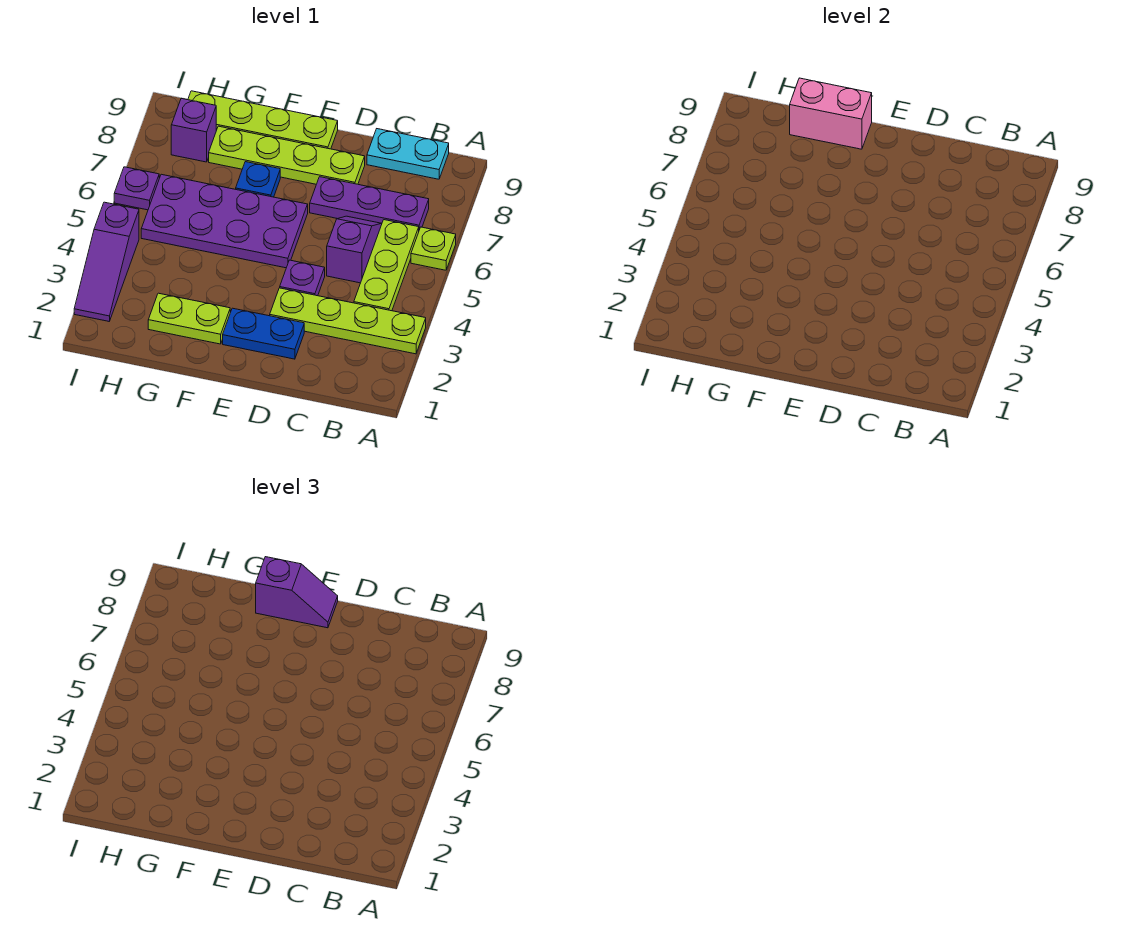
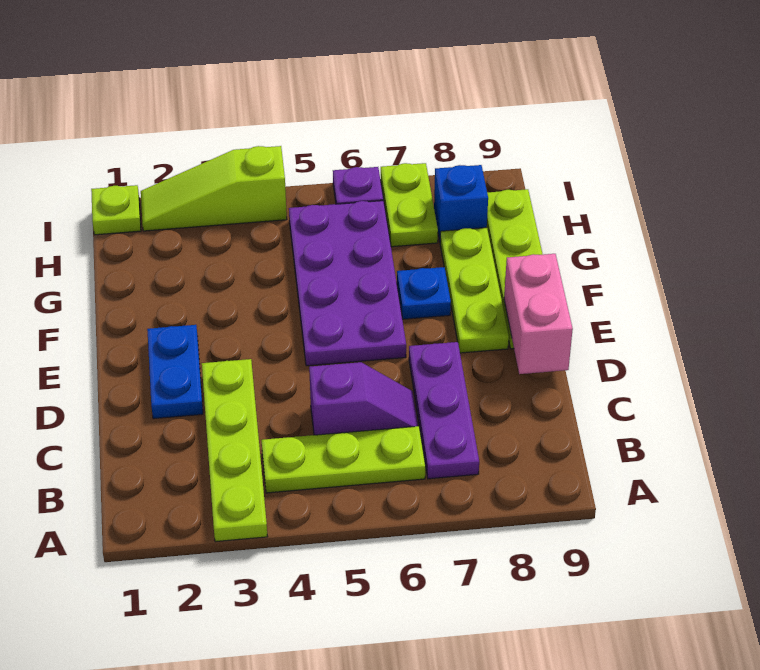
lime plate A6 level 1 -> lime plate I1 level 1
cyan plate B9:C9 level 1 -> none
purple plate D4 level 1 -> none
lime plate D8:G8 level 1 -> lime plate E8:G8 level 1
purple slope E9:F9 level 3 top F -> none
lime plate F2:G2 level 1 -> lime plate H7:I7 level 1
pink brick F9:G9 level 2 -> pink brick D9:E9 level 2
purple brick H8 level 1 -> blue brick H8 level 1
purple slope I2:I4 level 1 top 4 -> lime slope I2:I4 level 1 top 4

